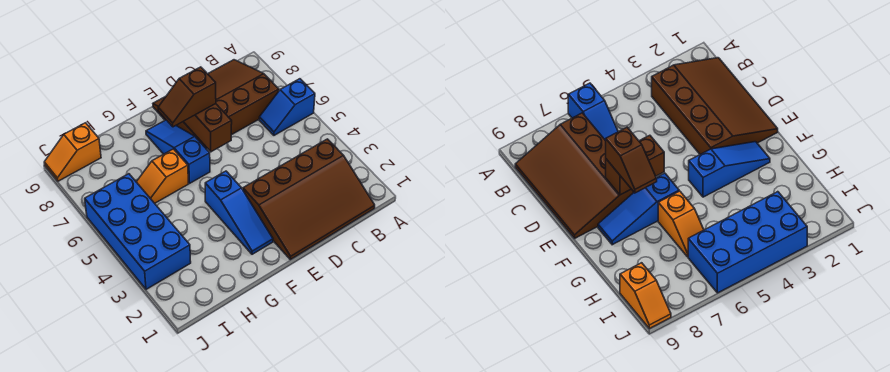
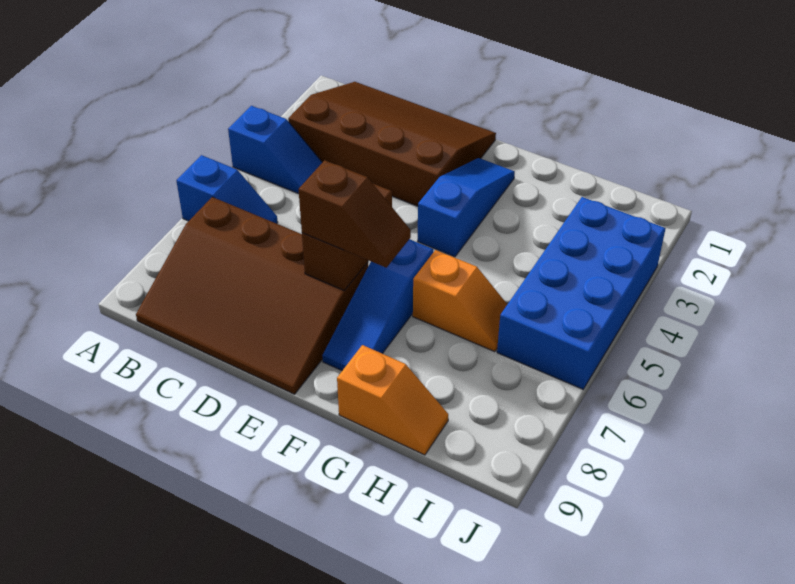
none -> blue slope A4:B4 level 1 top A
orange slope I9:J9 level 1 top I -> orange slope G9:H9 level 1 top G

